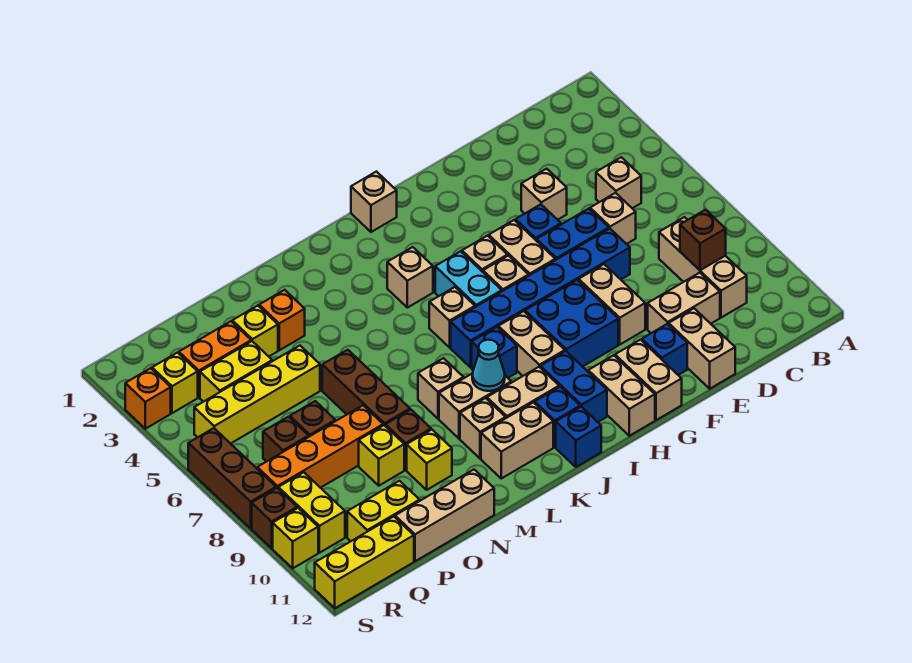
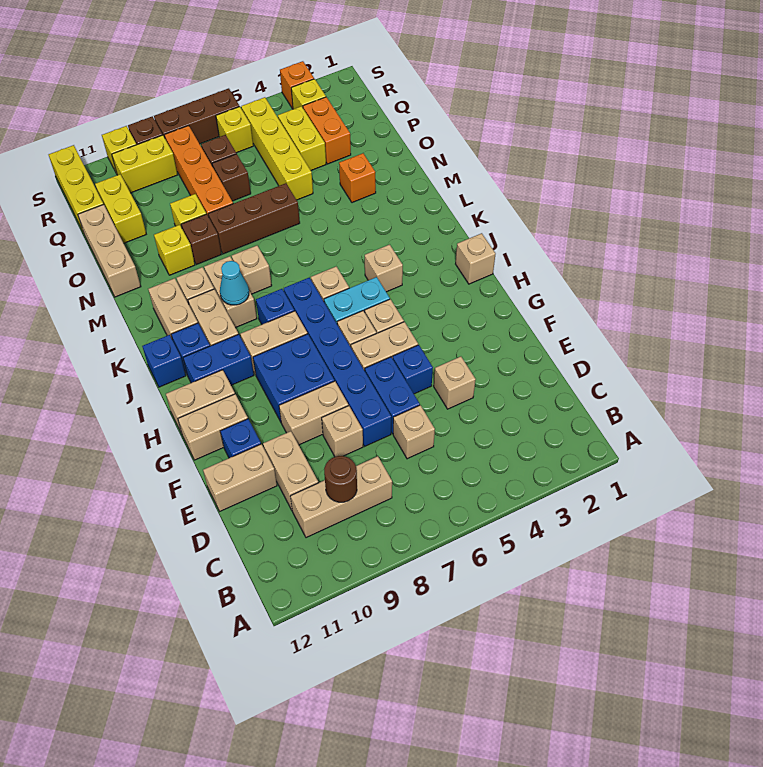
tan brick C5 level 1 -> tan brick E8 level 1
brown brick C9 level 2 -> brown round brick C9 level 2
yellow brick O3 level 1 -> yellow brick R6 level 1

